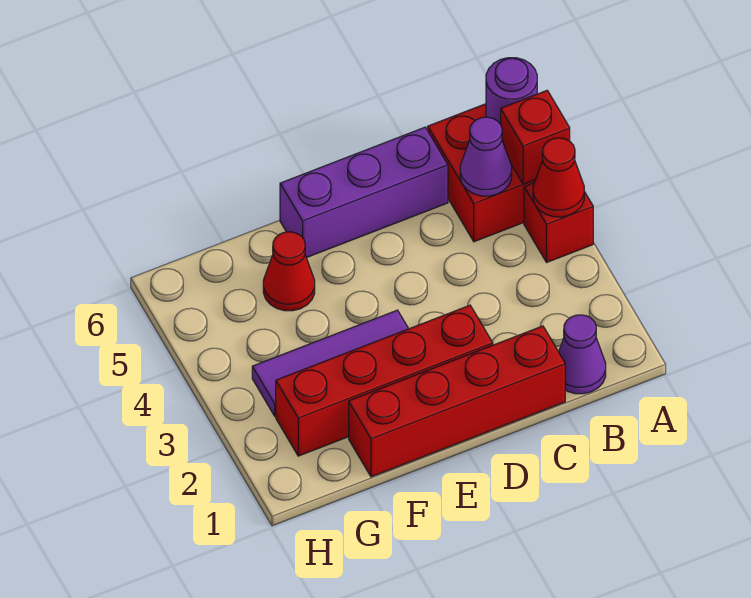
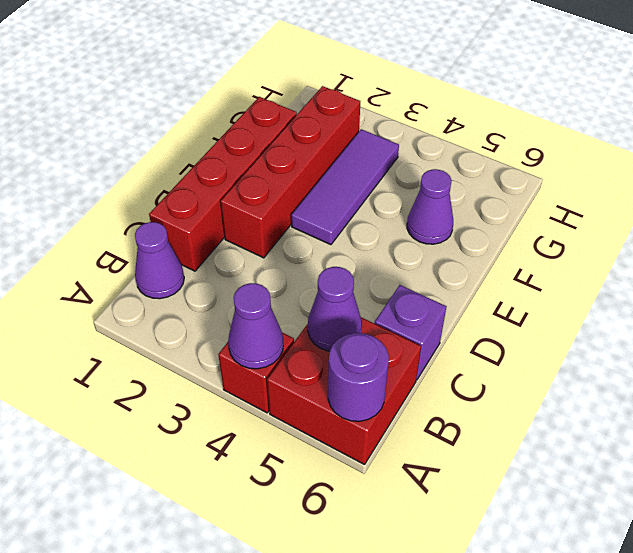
red cone A4 level 2 -> purple cone A4 level 2
red brick A5 level 2 -> none
purple brick C6:E6 level 1 -> purple brick C6 level 1
red cone F5 level 1 -> purple cone F5 level 1

